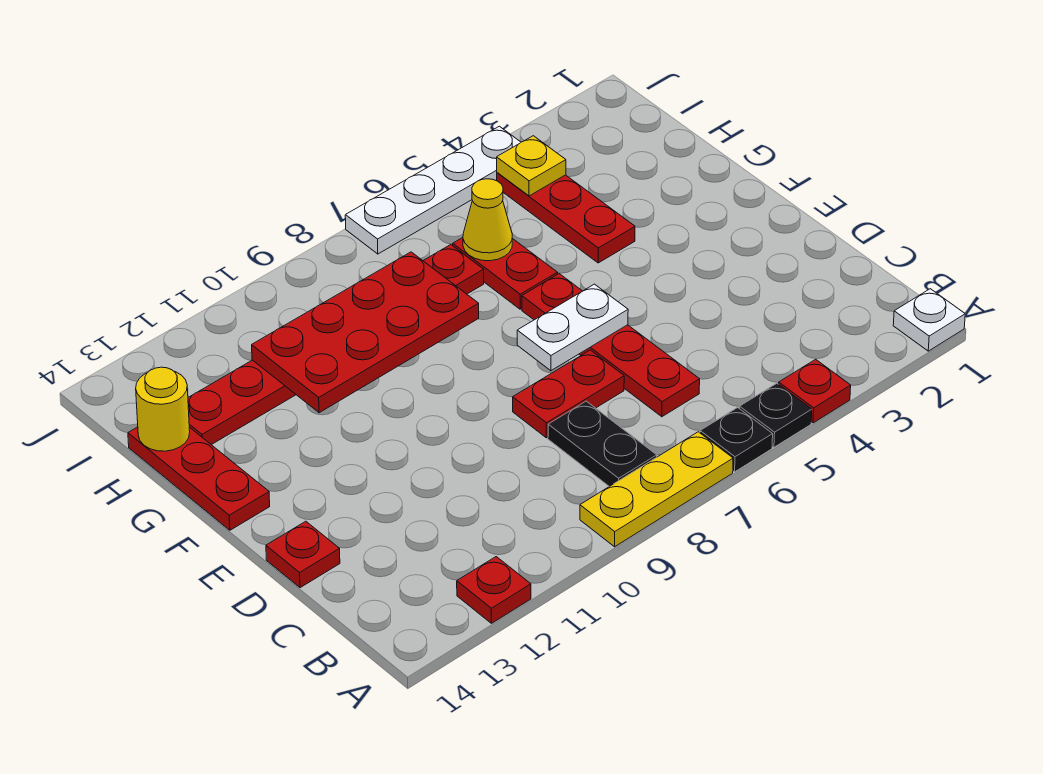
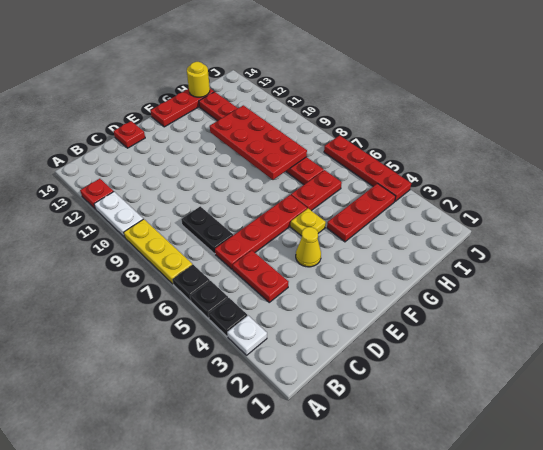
white plate A1 level 1 -> white plate A3 level 1
red plate A4 level 1 -> black plate A4 level 1
black plate B8:C8 level 1 -> black plate C7:C8 level 1
red plate D7:D8 level 1 -> red plate C4:C5 level 1
white plate E6:E7 level 2 -> white plate A10:A11 level 1
yellow cone H6 level 2 -> yellow cone E4 level 1
yellow plate I4 level 2 -> yellow plate F5 level 1
white plate J4:J7 level 1 -> red plate J4:J7 level 1

